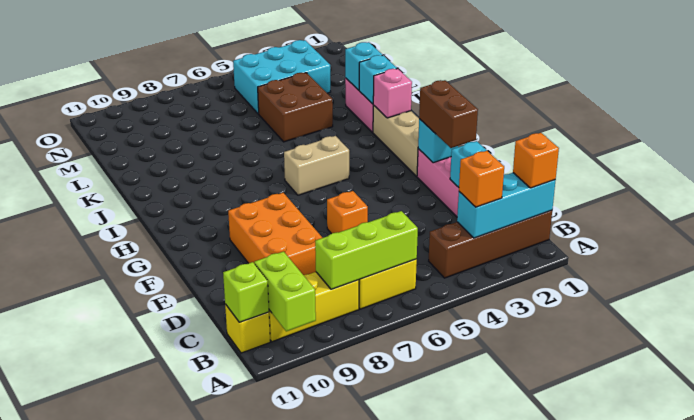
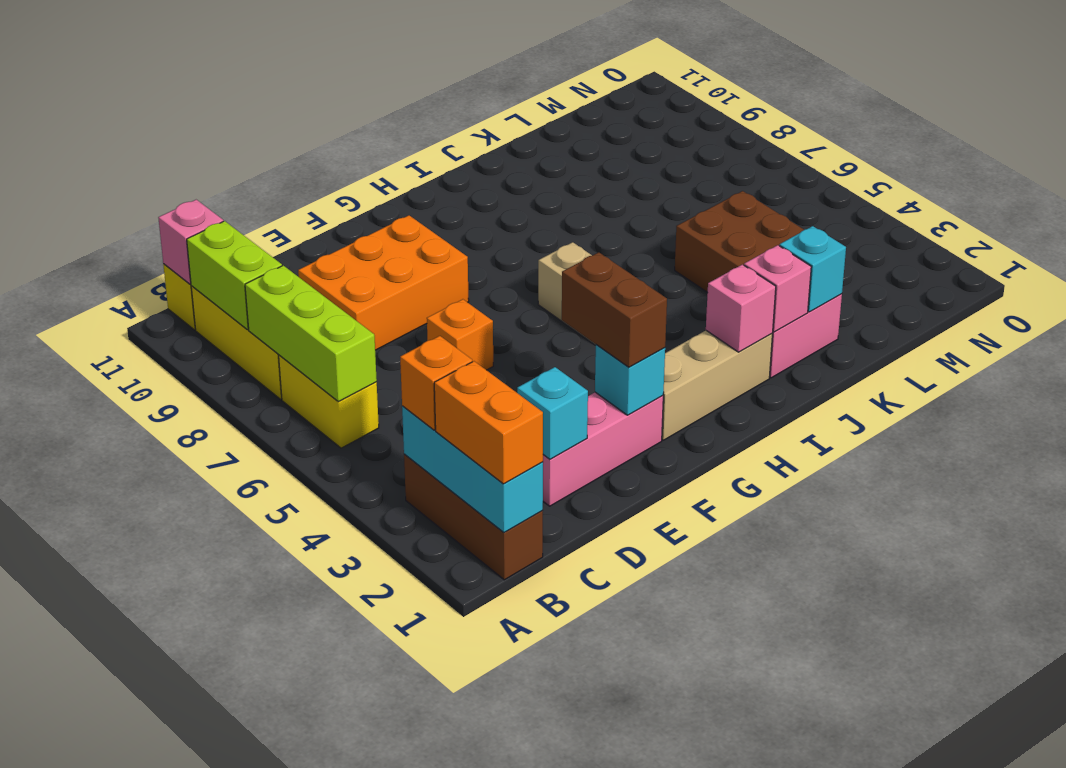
lime brick A10:B10 level 2 -> lime brick B9:B10 level 2
brown brick B1:B4 level 1 -> brown brick B1:B3 level 1
orange brick B1 level 3 -> orange brick B1:B2 level 3
lime brick B11 level 2 -> pink brick B11 level 2
brown brick E2:F2 level 3 -> brown brick F2:F3 level 3
cyan brick J2 level 2 -> pink brick J2 level 2
cyan brick M3:N5 level 1 -> none

